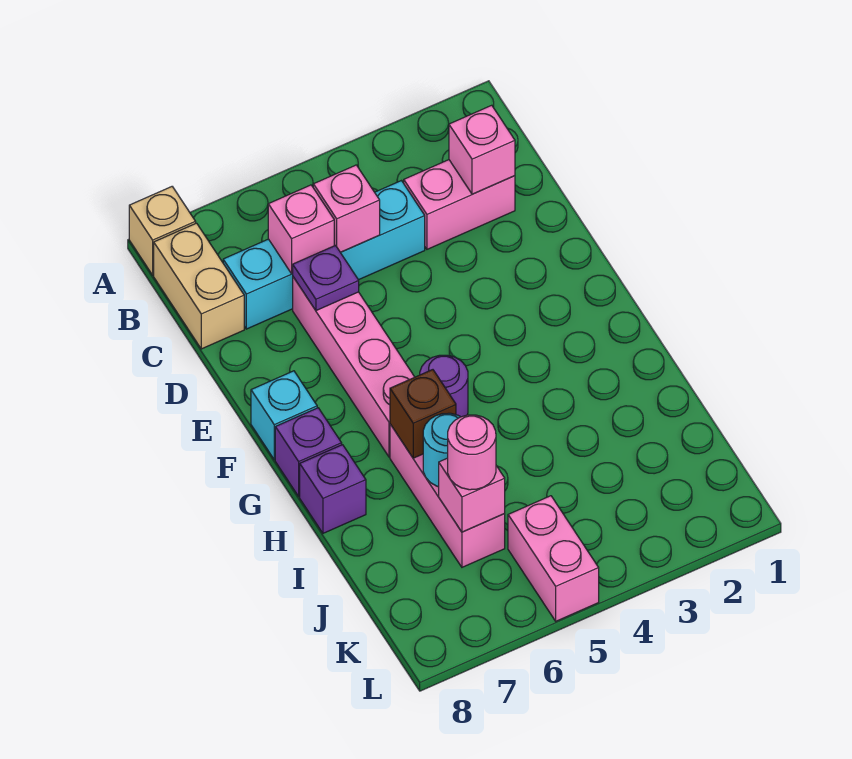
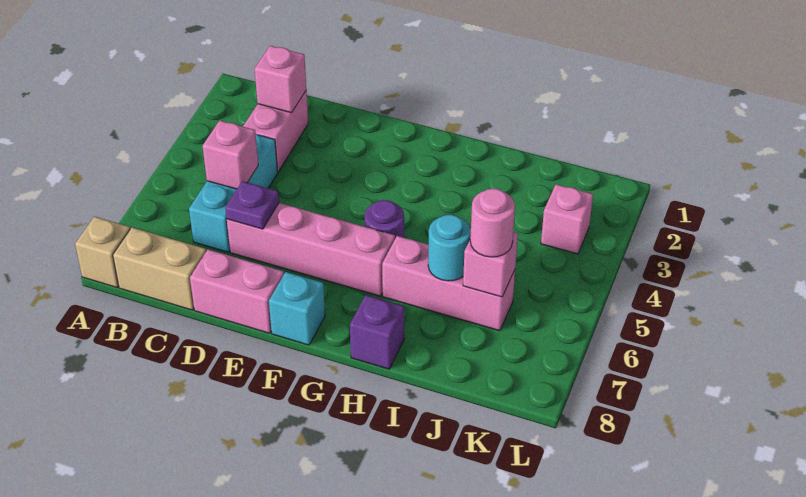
cyan brick C4:C7 level 1 -> cyan brick C4:C6 level 1
pink brick C6 level 2 -> pink brick K3 level 1
purple brick G8 level 1 -> none
brown brick H6 level 2 -> none
pink brick K5:L5 level 1 -> pink brick D8:E8 level 1

